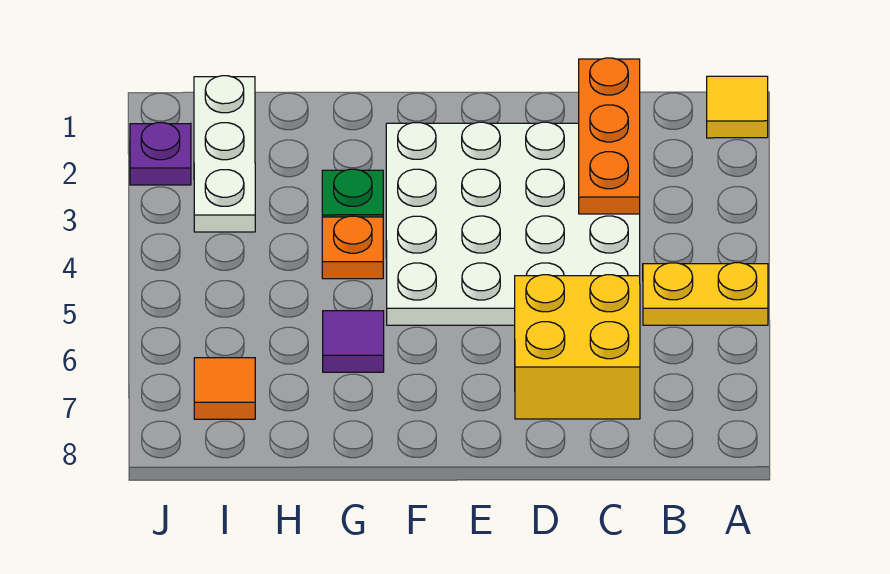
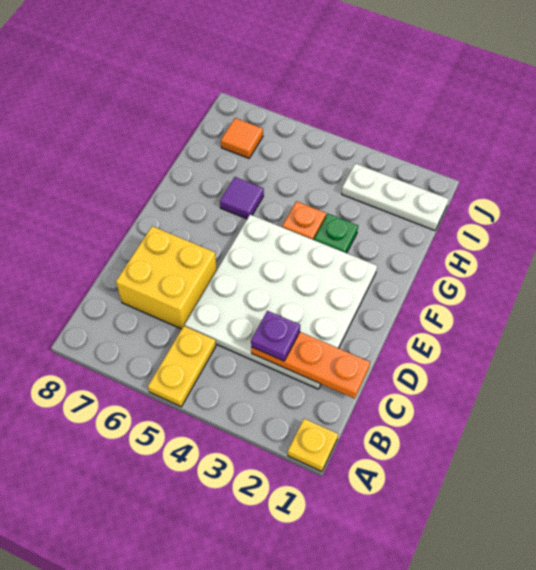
yellow tile A1 level 1 -> yellow plate A1 level 1
purple plate J2 level 1 -> purple plate C3 level 3

